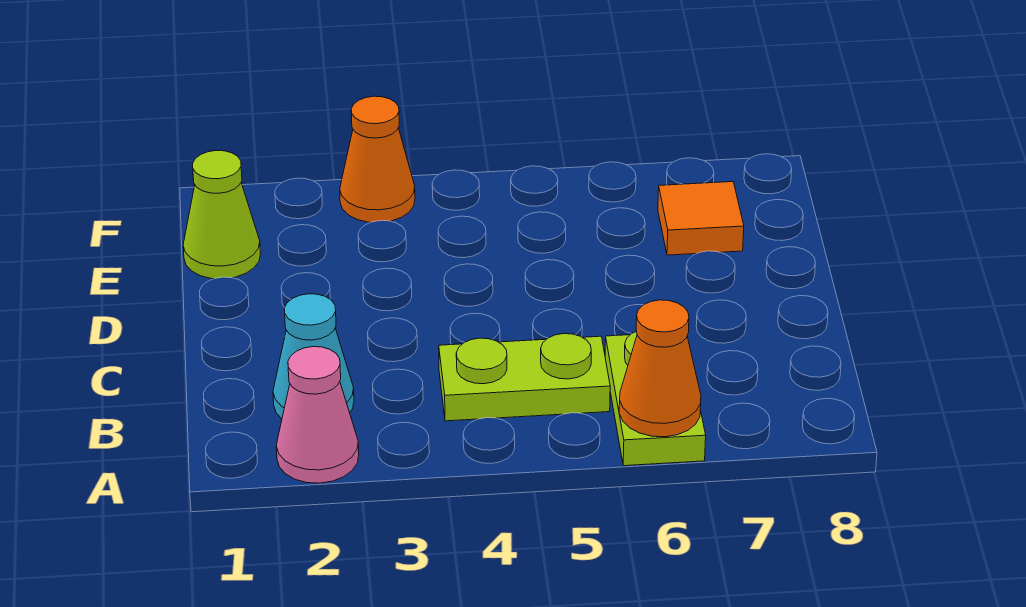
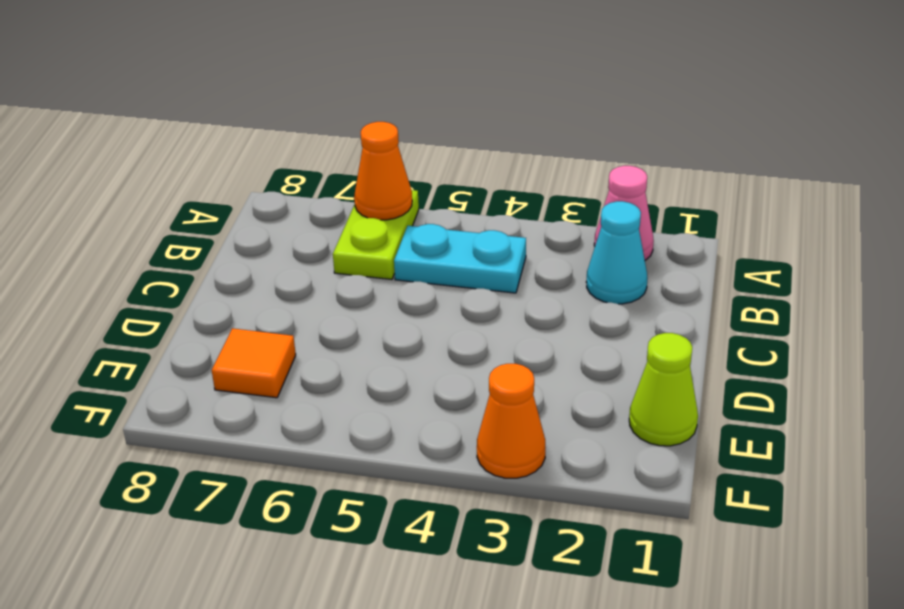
lime plate B4:B5 level 1 -> cyan plate B4:B5 level 1

